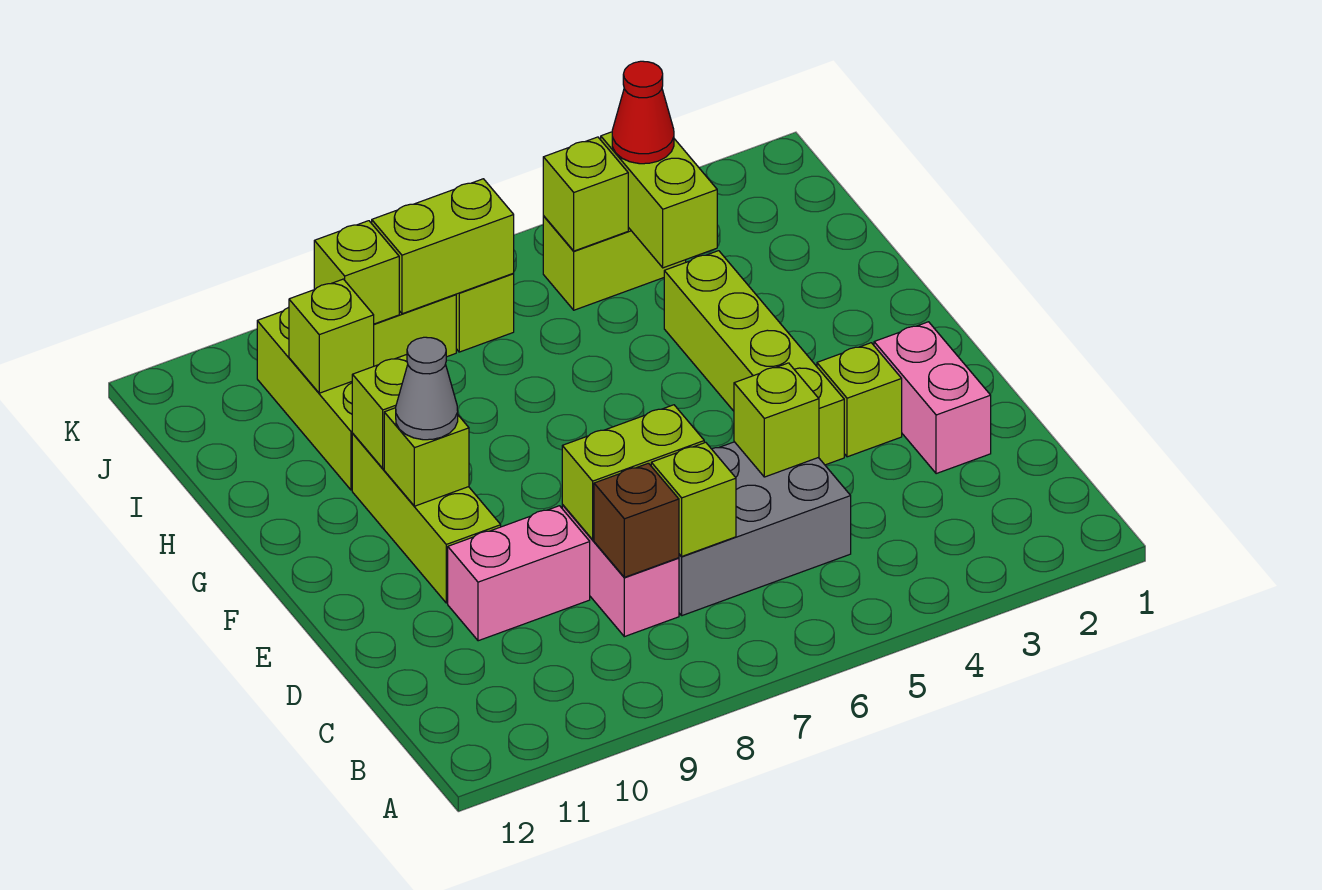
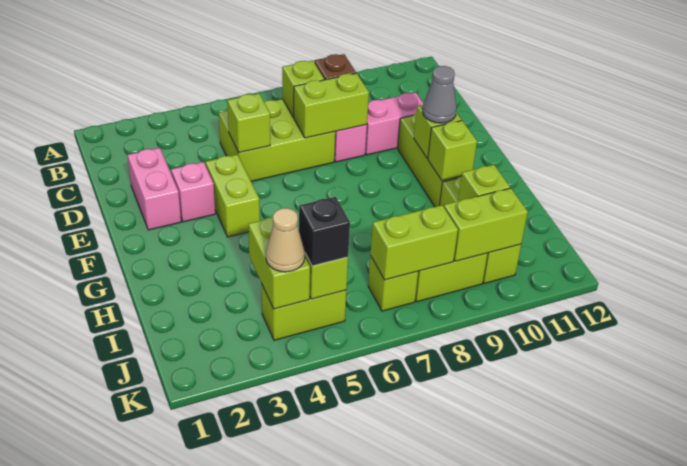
grey brick C5:D7 level 1 -> lime brick C5:D7 level 1
lime brick E3 level 1 -> pink brick E3 level 1
lime brick E4:H4 level 1 -> lime brick E4:F4 level 1
red cone J4 level 3 -> tan cone J4 level 3
none -> black brick J5 level 3
lime brick J9 level 2 -> lime brick J9:J10 level 2

